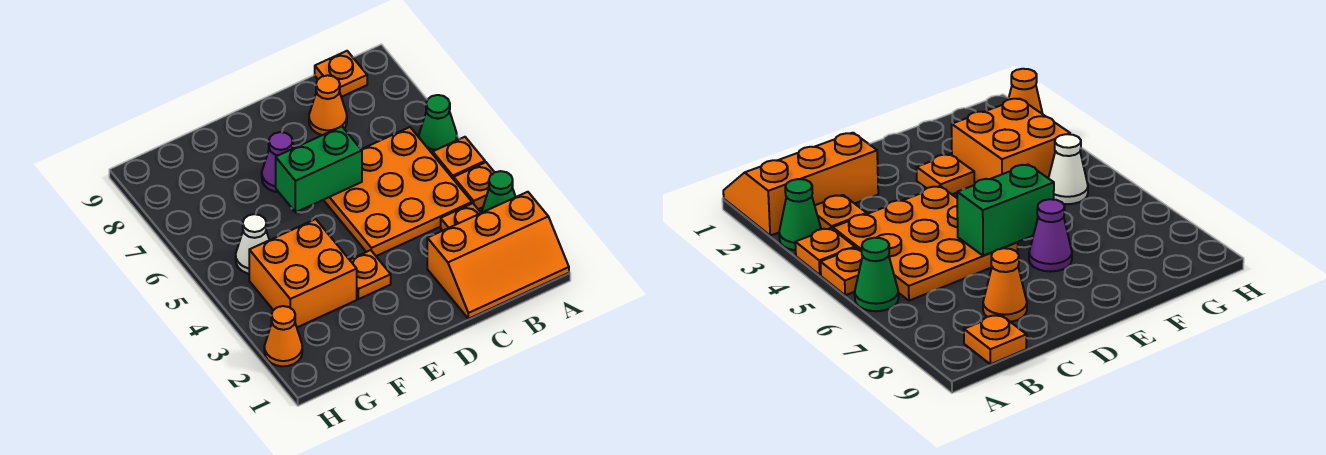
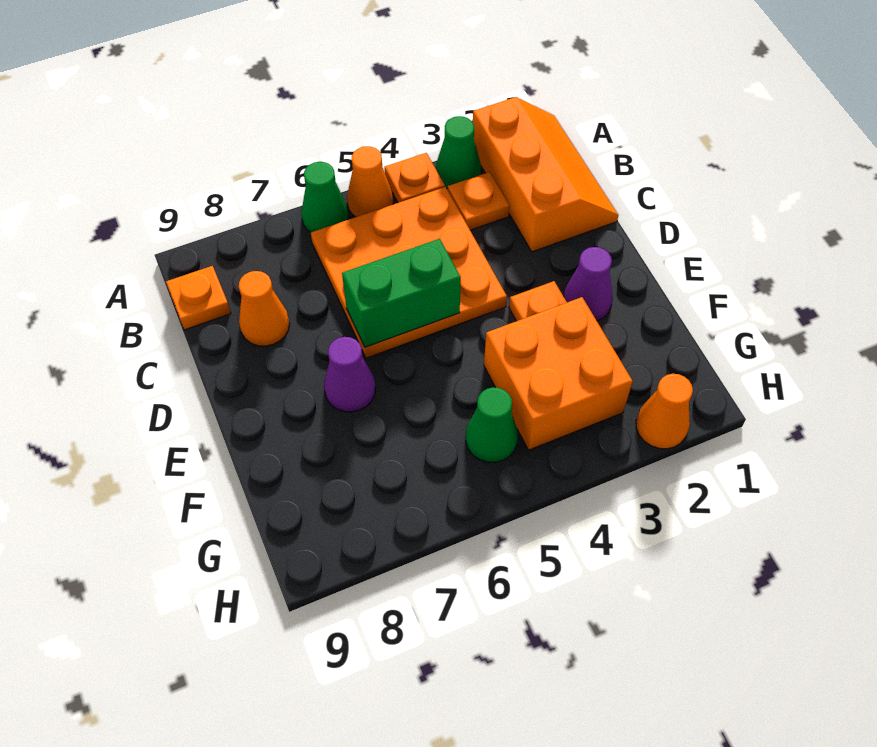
orange plate A5 level 1 -> orange cone A5 level 1
green brick D6:E6 level 2 -> green brick D5:D6 level 2
none -> purple cone E2 level 1
white cone G5 level 1 -> green cone G5 level 1

